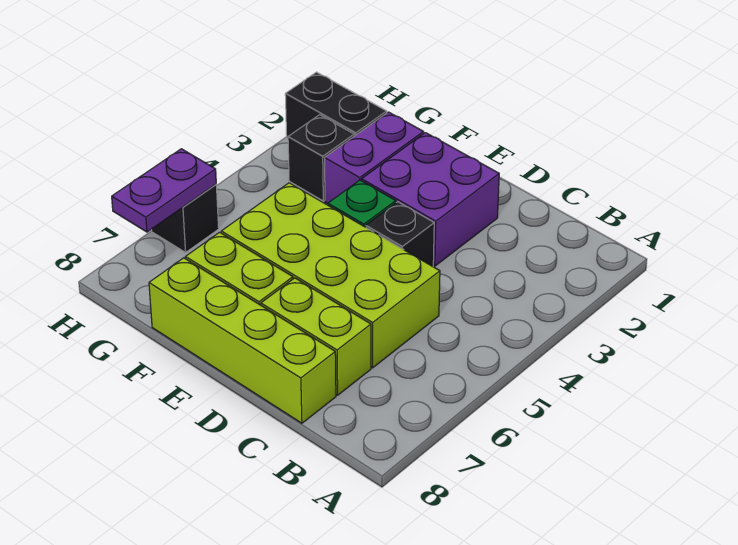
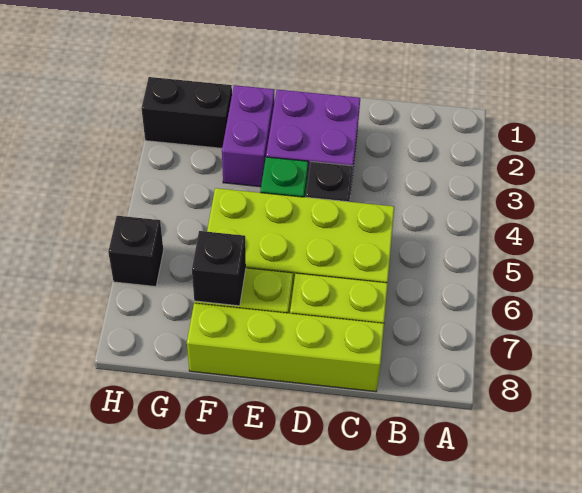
black brick G3 level 1 -> black brick F7 level 2
purple plate H6:H7 level 2 -> none

